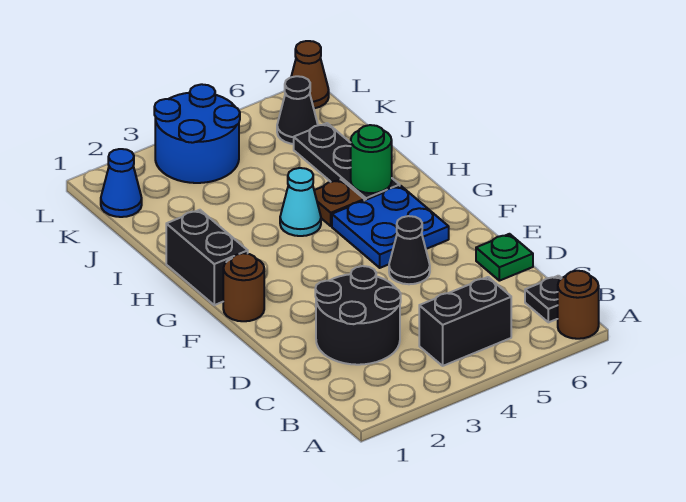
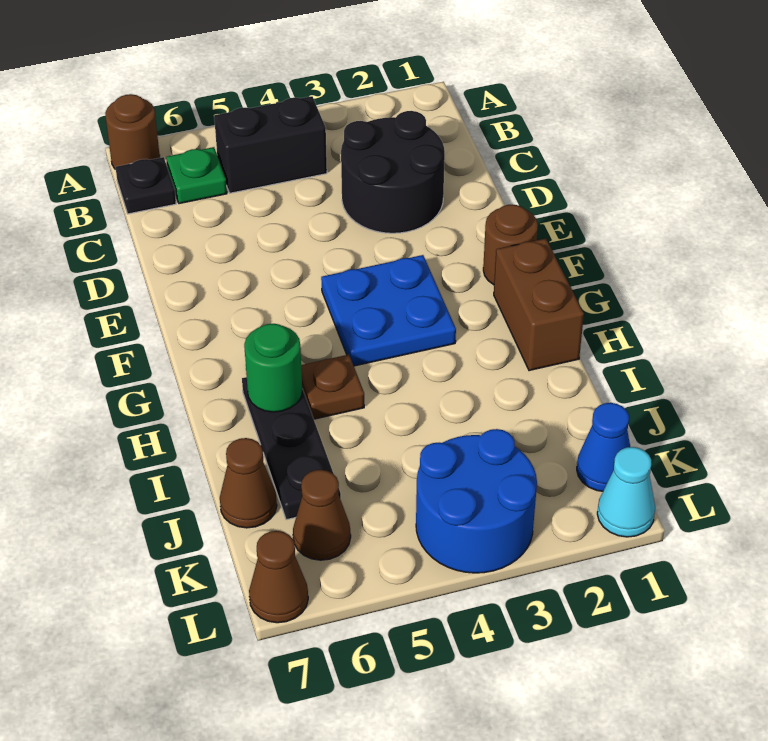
green plate D7 level 1 -> green plate B6 level 1
black cone E5 level 1 -> none
blue plate F5:G6 level 1 -> blue plate F3:G4 level 1
black brick G1:H1 level 1 -> brown brick G1:H1 level 1
cyan cone H4 level 1 -> cyan cone L1 level 1
none -> brown cone J7 level 1
black cone K6 level 1 -> brown cone K6 level 1

